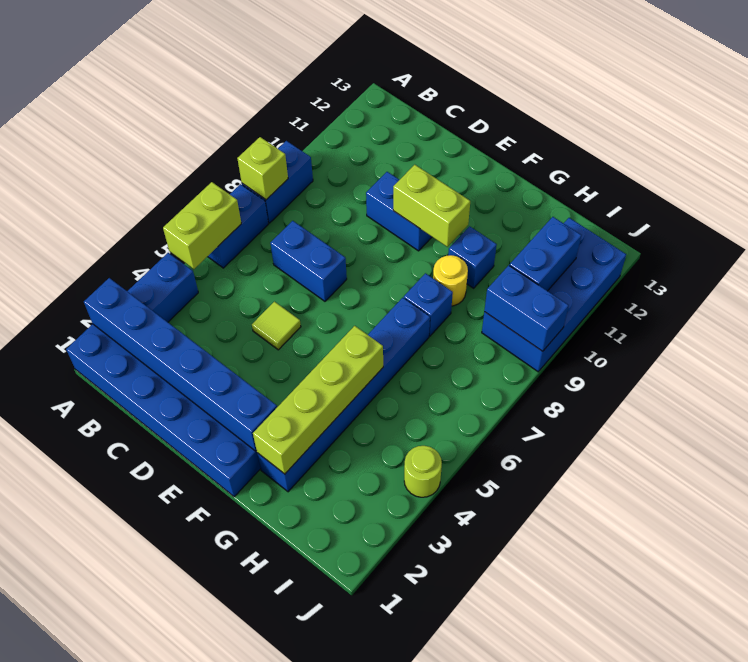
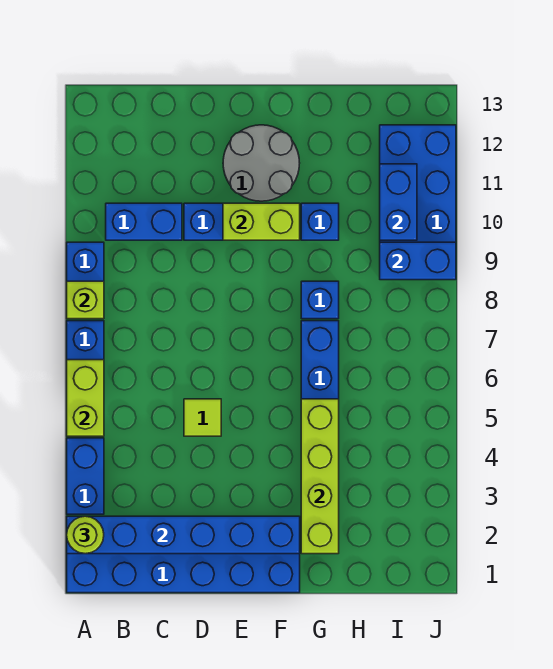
blue brick C7:D7 level 1 -> blue brick B10:C10 level 1
none -> grey round brick E11:F12 level 1
yellow round brick G9 level 1 -> none
lime round brick J4 level 1 -> lime round brick A2 level 3

